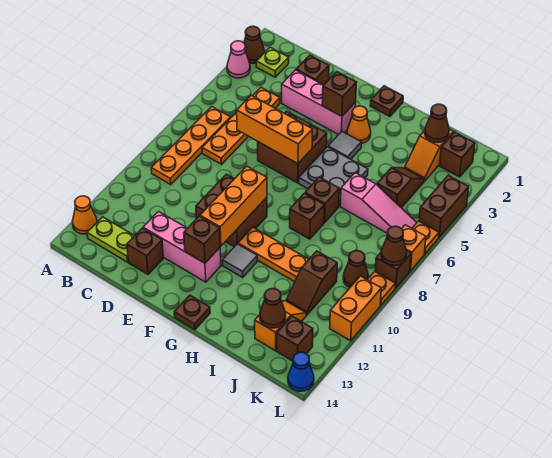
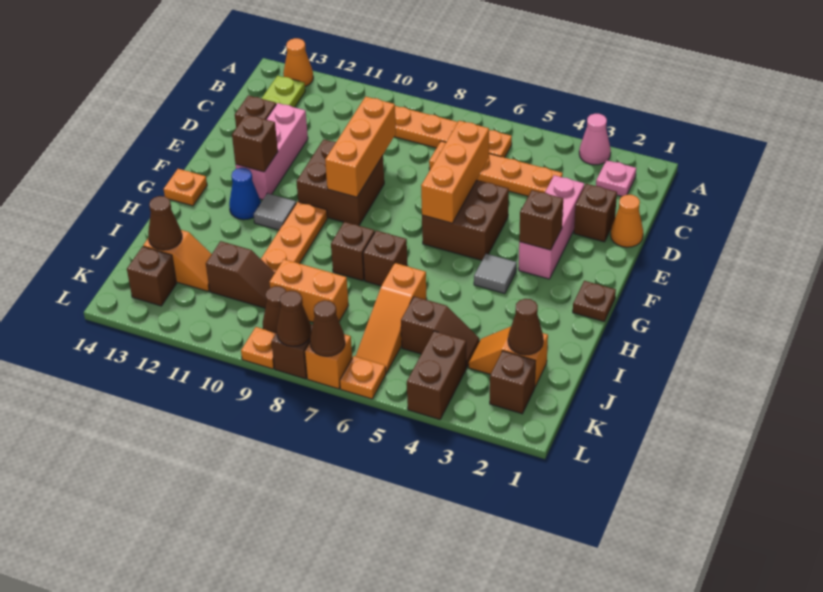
brown cone A2 level 1 -> brown cone L7 level 2
lime plate B2 level 1 -> pink plate B2 level 1
orange brick F9:F11 level 2 -> orange brick D9:F9 level 2
orange cone G3 level 1 -> orange cone D1 level 1
grey plate G5:H6 level 1 -> none
brown plate G14 level 1 -> orange plate G14 level 1
pink slope I6:K6 level 1 top I -> orange slope I6:K6 level 1 top I
brown slope J10:J11 level 1 top 10 -> brown slope J10:J11 level 1 top 11
brown brick L4:L5 level 1 -> brown brick K4:L4 level 1
orange brick L10:L11 level 1 -> orange brick J8:J9 level 1
blue cone L14 level 1 -> blue cone G12 level 1

